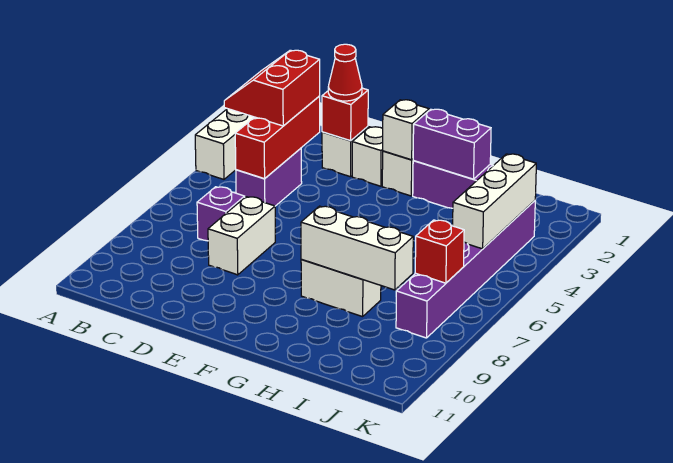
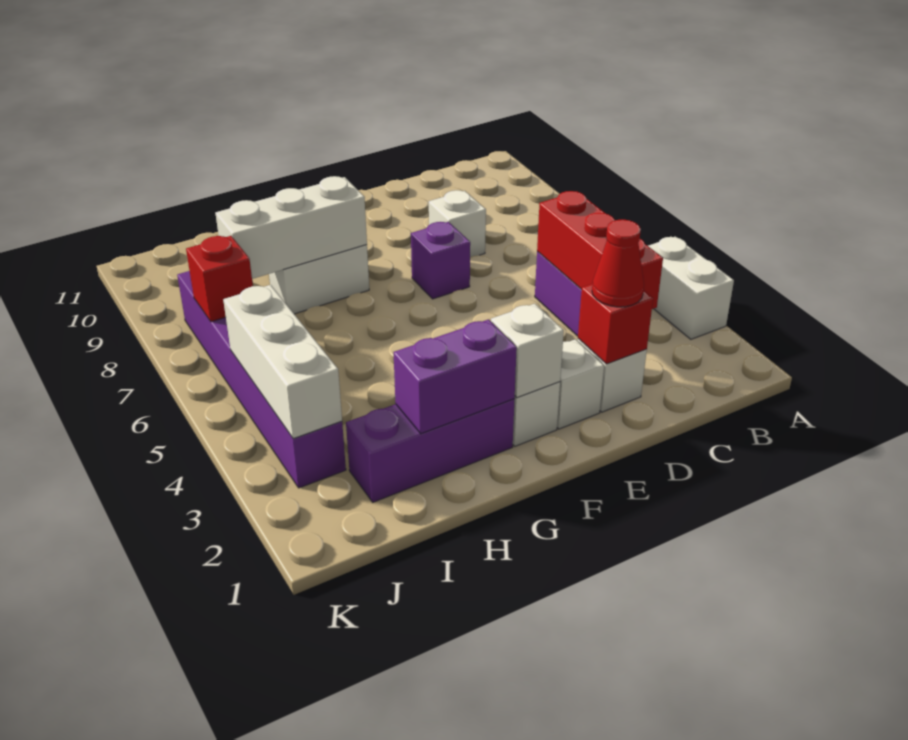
red slope B3:C4 level 3 top C -> none
purple brick C7 level 1 -> purple brick E7 level 1
white brick D7:D8 level 1 -> white brick D8 level 1

